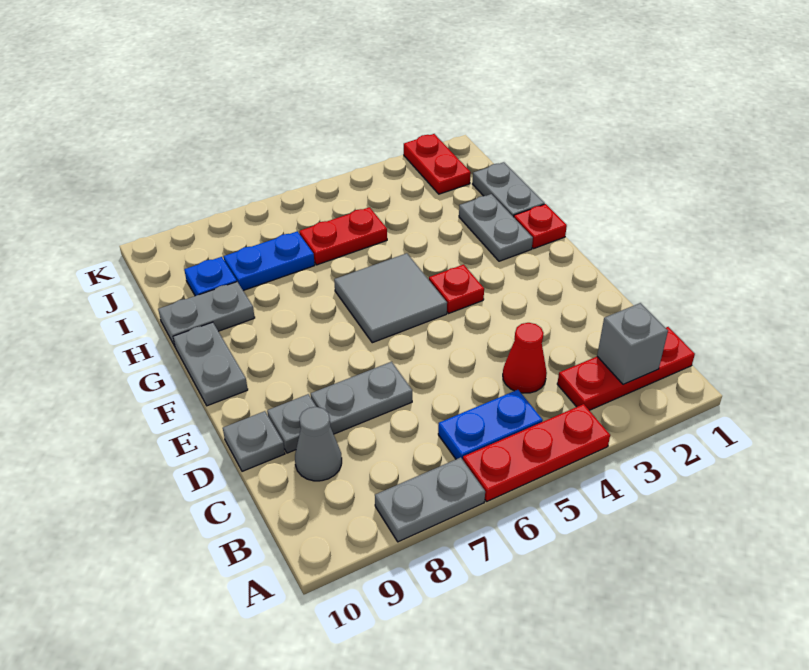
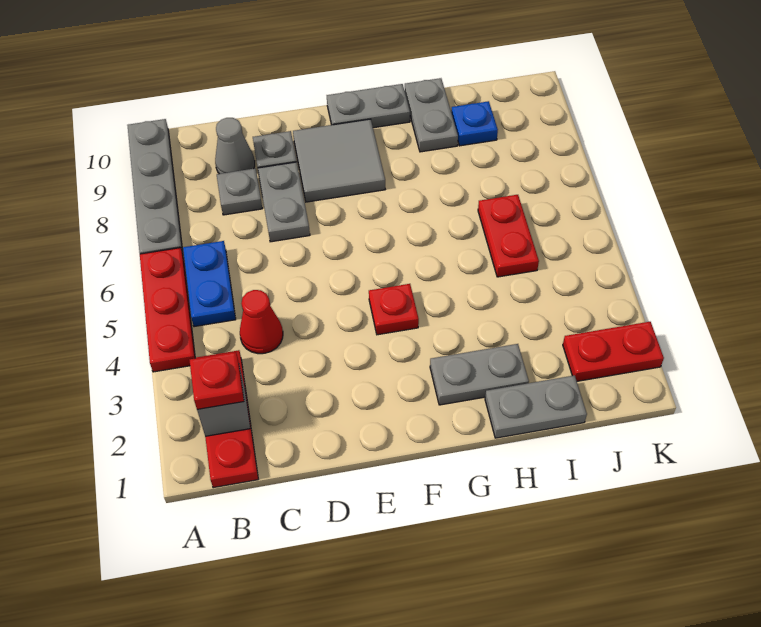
grey plate A7:A8 level 1 -> grey plate A7:A10 level 1
grey plate D10 level 1 -> grey plate C8 level 1
grey tile F5:G6 level 1 -> grey tile E8:F9 level 1
red plate G1 level 1 -> red plate B2 level 3
blue plate I7:I8 level 1 -> none

